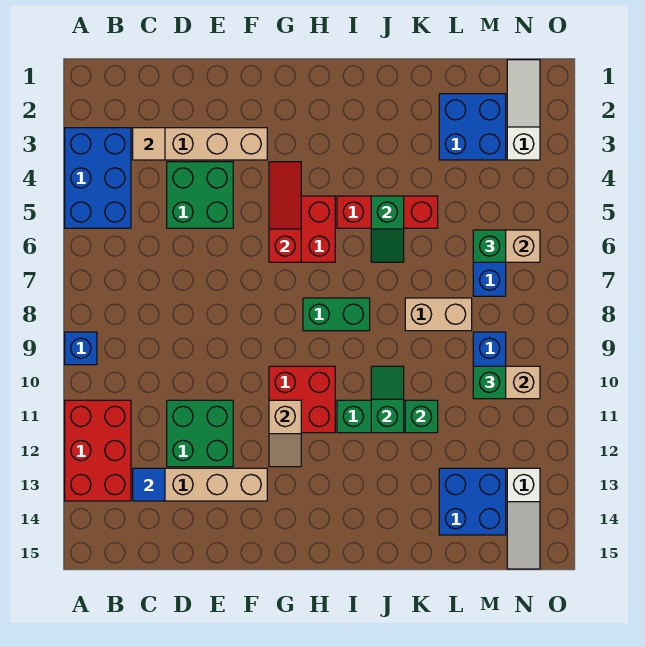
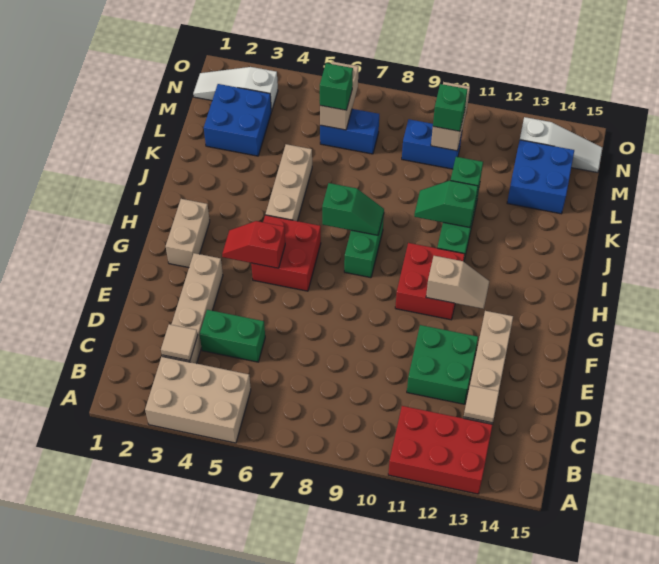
blue brick A3:B5 level 1 -> tan brick A3:B5 level 1
blue brick A9 level 1 -> none
blue tile C13 level 2 -> tan tile C13 level 2
green brick D4:E5 level 1 -> green brick D4:D5 level 1
red slope G4:G6 level 2 top 6 -> red slope G4:G5 level 2 top 5
red brick I5:K5 level 1 -> tan brick I5:K5 level 1
green slope J5:J6 level 2 top 5 -> green slope I7:I8 level 2 top 7
tan brick K8:L8 level 1 -> tan brick G2:H2 level 1

